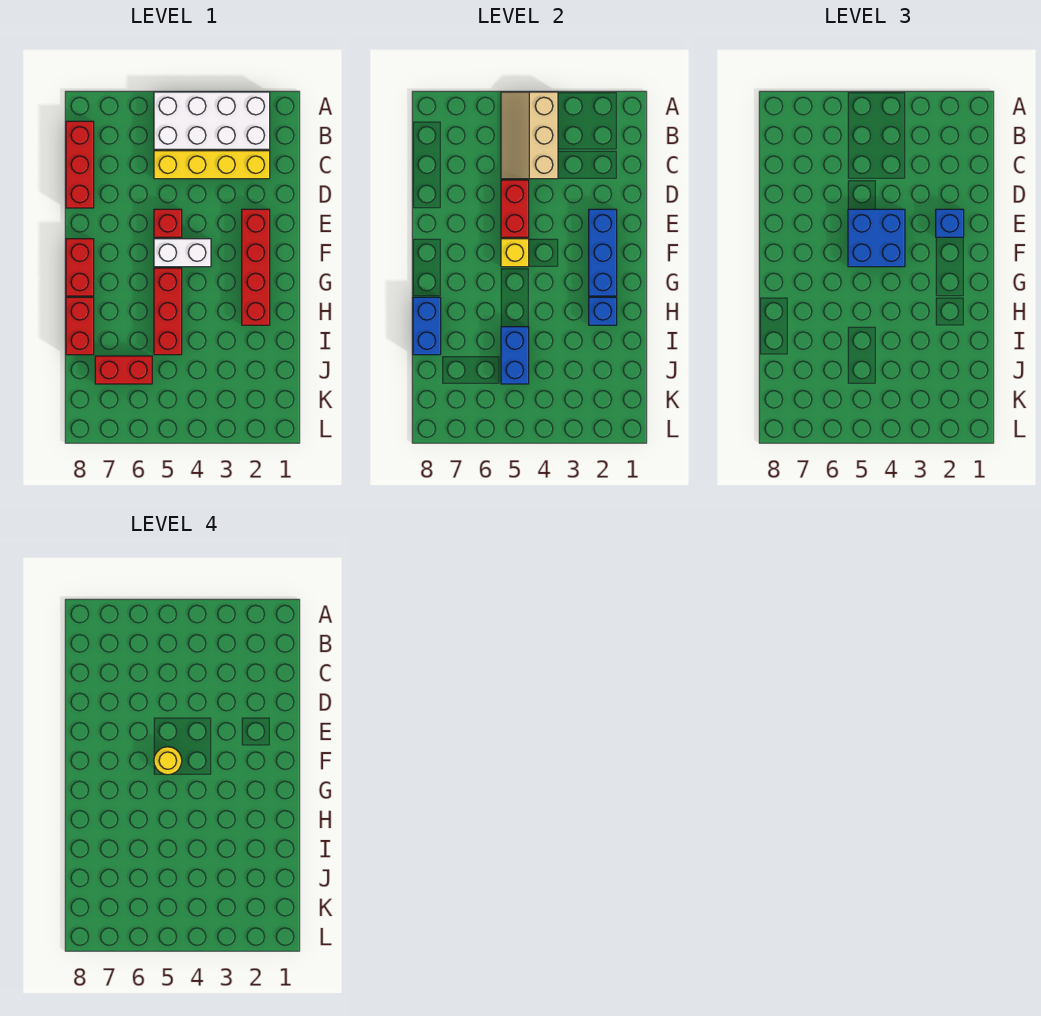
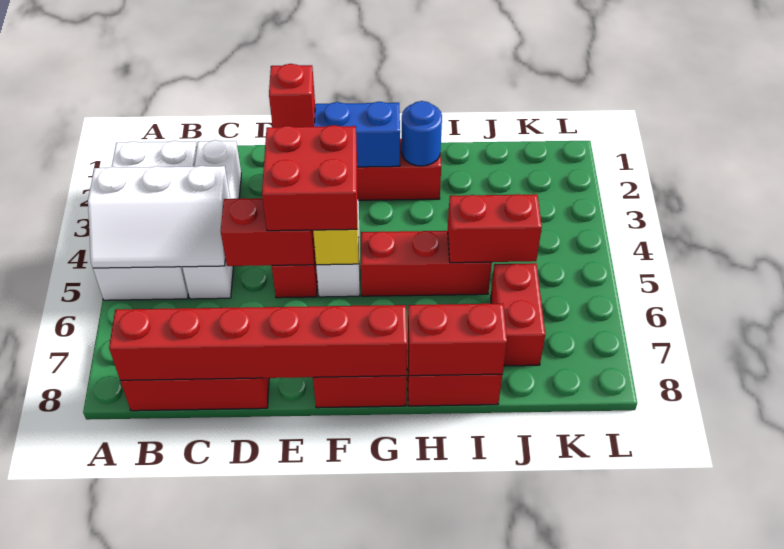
tan slope A4:C5 level 2 top 4 -> white slope A4:C5 level 2 top 4
none -> red brick B8:G8 level 2
yellow brick C2:C5 level 1 -> white brick C2:C5 level 1
blue brick E2 level 3 -> red brick E2 level 3
blue brick E4:F5 level 3 -> red brick E4:F5 level 3
yellow round brick F5 level 4 -> none
blue brick H2 level 2 -> blue round brick H2 level 2
blue brick H8:I8 level 2 -> red brick H8:I8 level 2
blue brick I5:J5 level 2 -> red brick I5:J5 level 2

